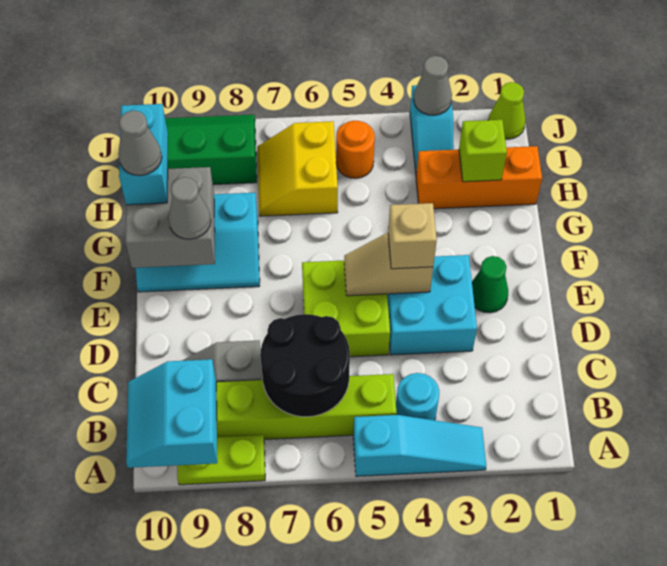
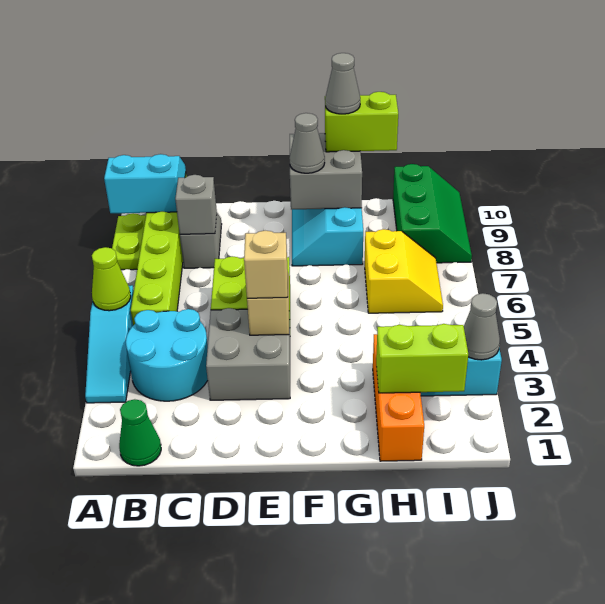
cyan round brick B4 level 1 -> cyan round brick B3:C4 level 1
black round brick B6:C7 level 2 -> none
none -> grey brick C8 level 2
cyan brick D3:E4 level 1 -> grey brick D3:E4 level 1
green cone E2 level 1 -> green cone B1 level 1
cyan brick G10:H10 level 3 -> lime brick G10:H10 level 3
lime brick H2 level 2 -> lime brick H2:I2 level 2
yellow slope H6:I7 level 1 top 6 -> yellow slope H6:I7 level 1 top H
orange round brick I5 level 1 -> none
lime cone J1 level 1 -> lime cone A5 level 2

